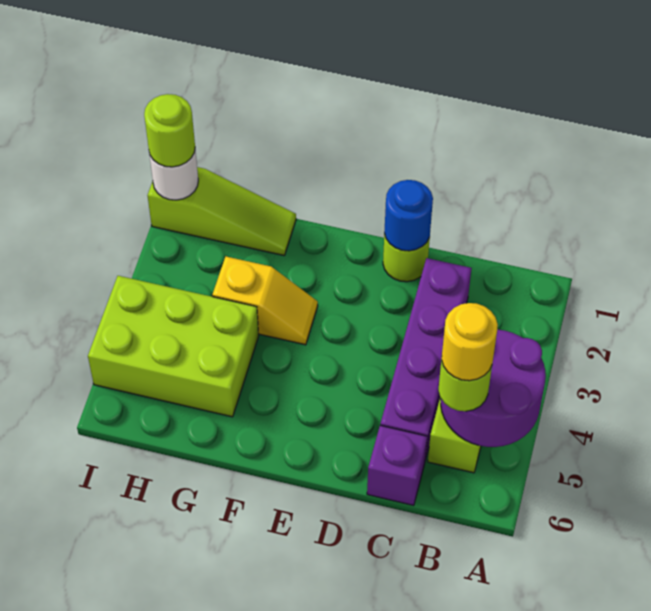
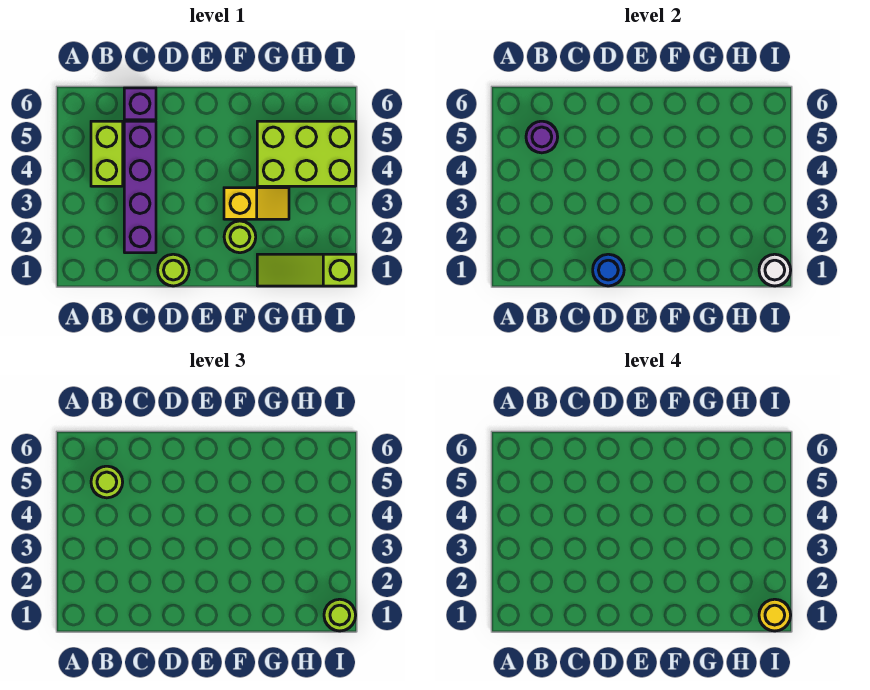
purple round brick A4:B5 level 2 -> purple round brick B5 level 2
yellow round brick B5 level 4 -> yellow round brick I1 level 4
none -> lime round brick F2 level 1
yellow slope F3:G3 level 1 top G -> yellow slope F3:G3 level 1 top F

